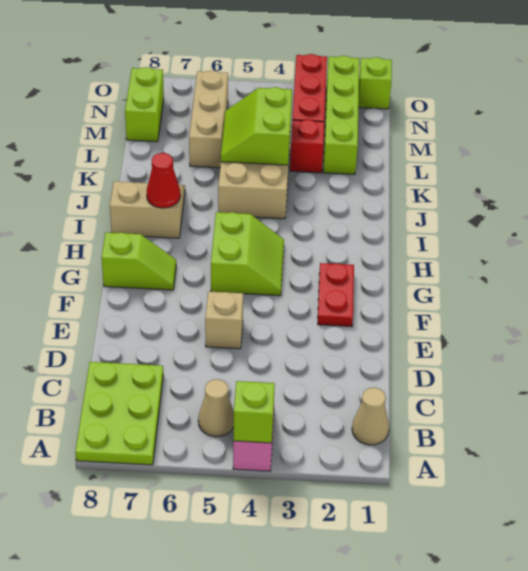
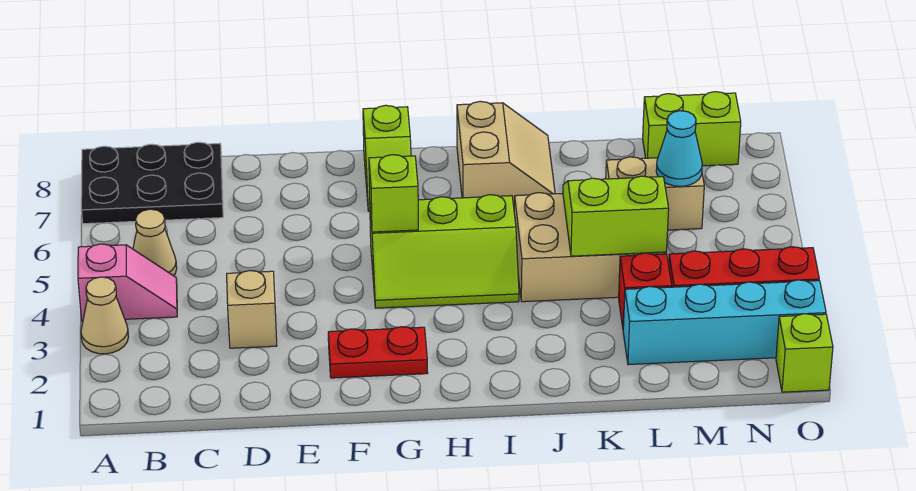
lime brick A4 level 2 -> lime brick G5 level 2
lime plate A7:C8 level 1 -> black plate A7:C8 level 1
tan cone B1 level 1 -> tan cone A3 level 1
tan brick E5 level 1 -> tan brick D3 level 1
lime slope G4:H5 level 1 top 5 -> lime slope G4:I5 level 1 top 5
red cone I7 level 2 -> none
lime brick L2:O2 level 1 -> cyan brick L2:O2 level 1
tan brick L6:N6 level 1 -> tan brick L6:M6 level 1
none -> cyan cone M6 level 2

